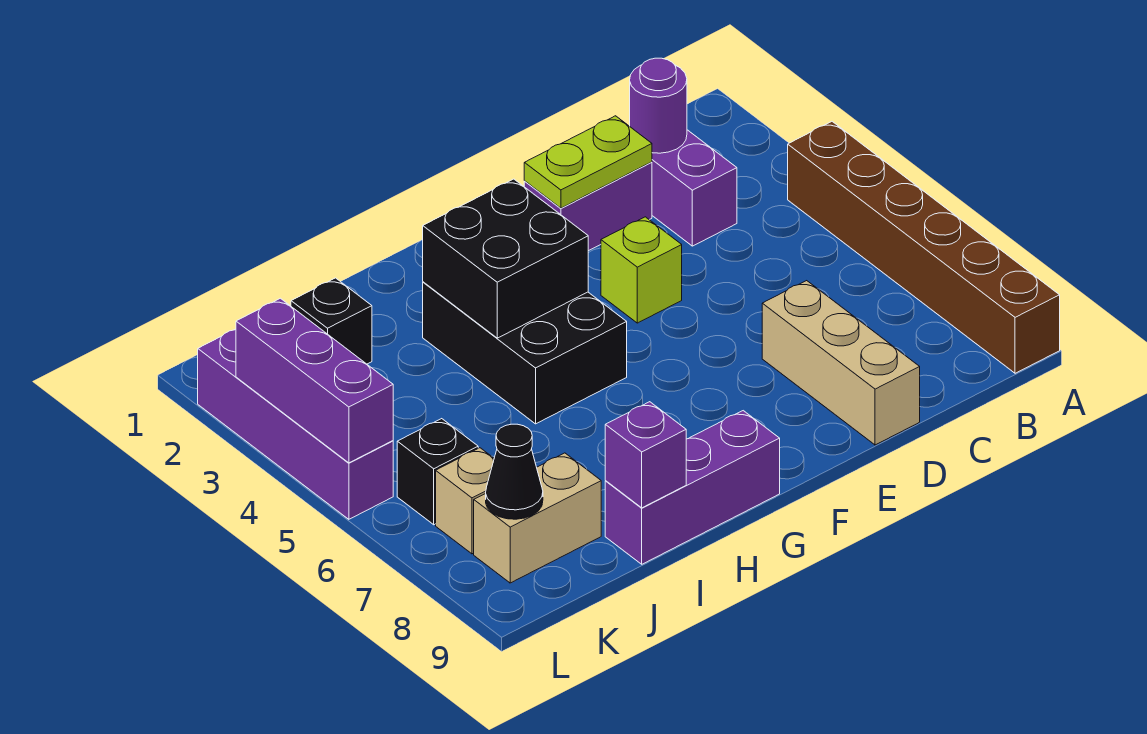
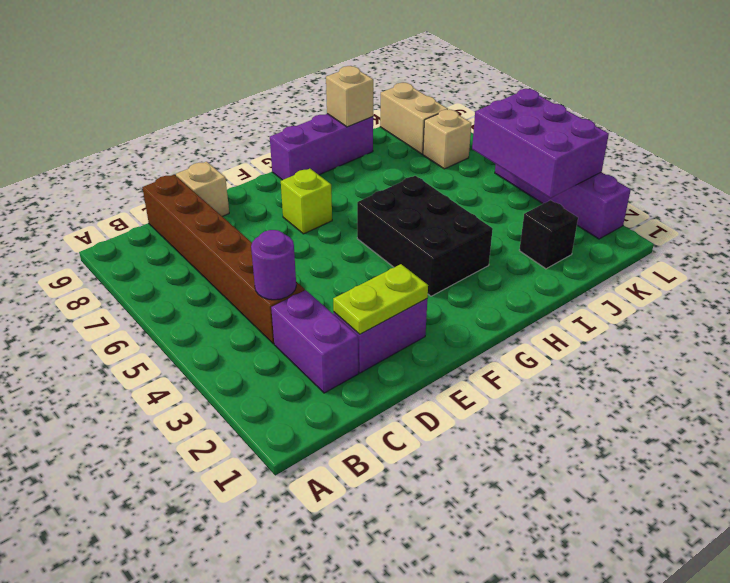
brown brick A4:A9 level 1 -> brown brick C4:C9 level 1
purple round brick C2 level 2 -> purple round brick C4 level 2
tan brick D7:D9 level 1 -> tan brick D9 level 1
lime brick E4 level 1 -> lime brick F7 level 1
black brick G3:H4 level 2 -> none
purple brick I9 level 2 -> tan brick I9 level 2
tan brick J8:K8 level 1 -> tan brick K8:K9 level 1
black brick K6 level 1 -> none
black cone K8 level 2 -> none
purple brick L3:L5 level 2 -> purple brick K3:L5 level 2

